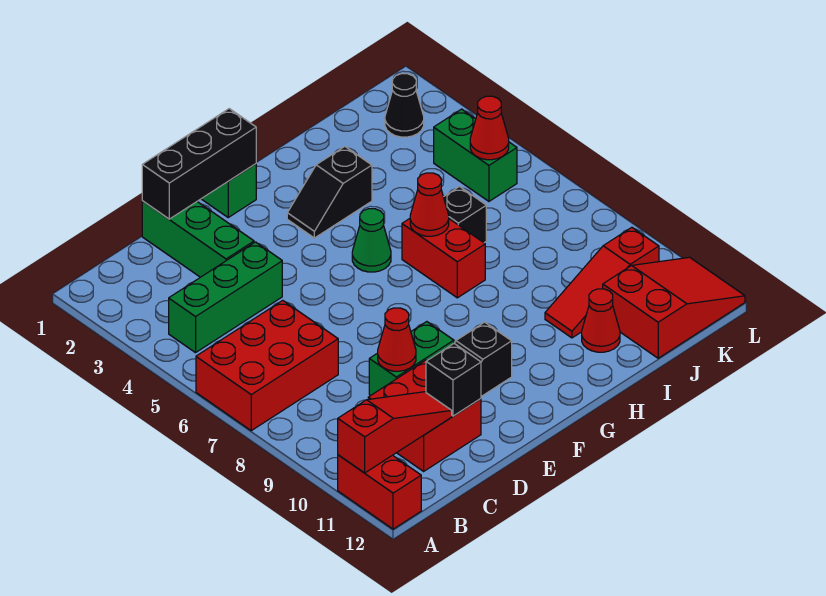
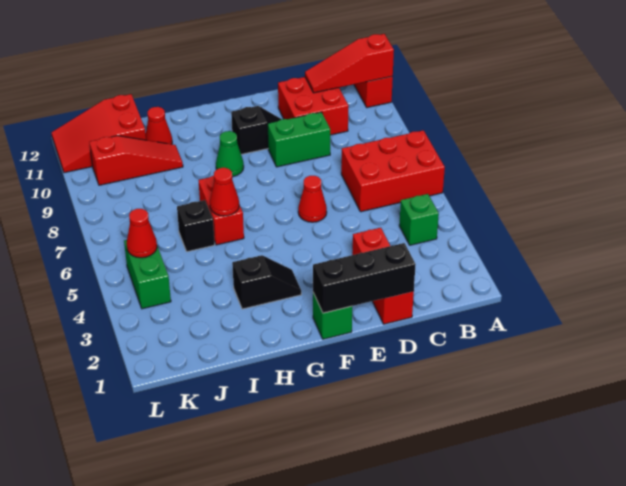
green brick B4:D4 level 1 -> green brick B4 level 1
green brick D1:D3 level 1 -> red brick D1:D3 level 1
red cone D9 level 2 -> red cone E6 level 1
black brick D11 level 2 -> none
green cone G5 level 1 -> green cone G9 level 1
black cone K2 level 1 -> none

